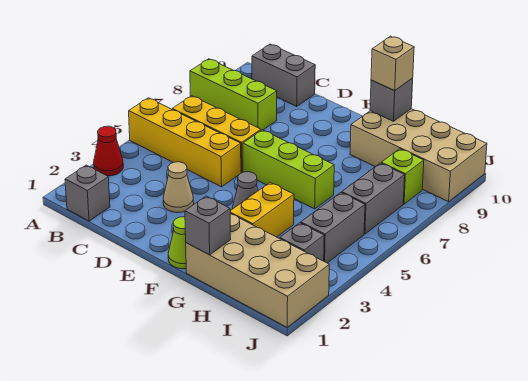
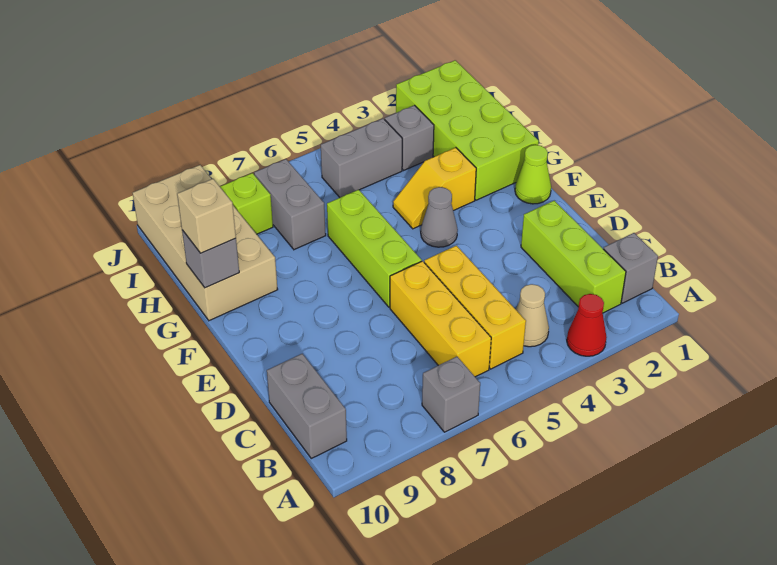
yellow brick A5:D5 level 1 -> yellow brick B5:D5 level 1
lime brick A8:C8 level 1 -> lime brick B2:D2 level 1
tan cone D3 level 1 -> tan cone B4 level 1
tan brick G1:J2 level 1 -> lime brick G1:J2 level 1
grey brick G1 level 2 -> grey brick A7 level 1
yellow brick G3:G4 level 1 -> yellow slope G3:G4 level 1 top 3
grey brick I6:I7 level 1 -> grey brick H7:I7 level 1

